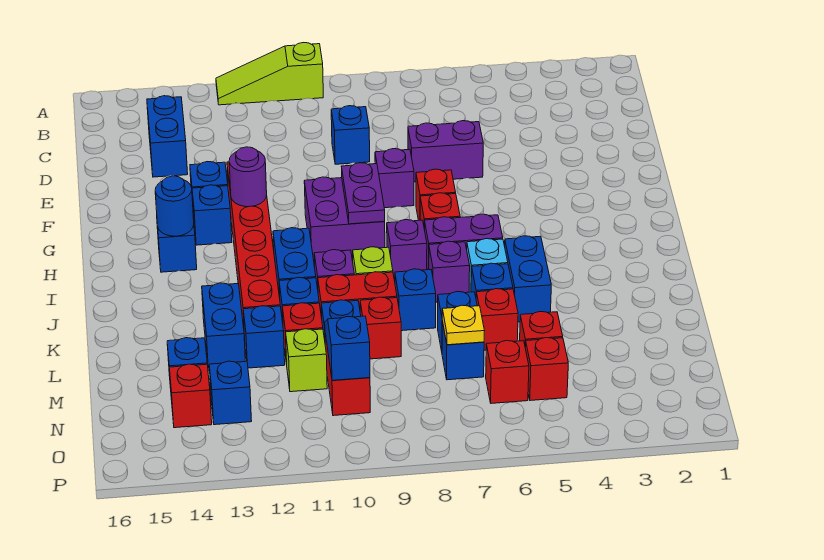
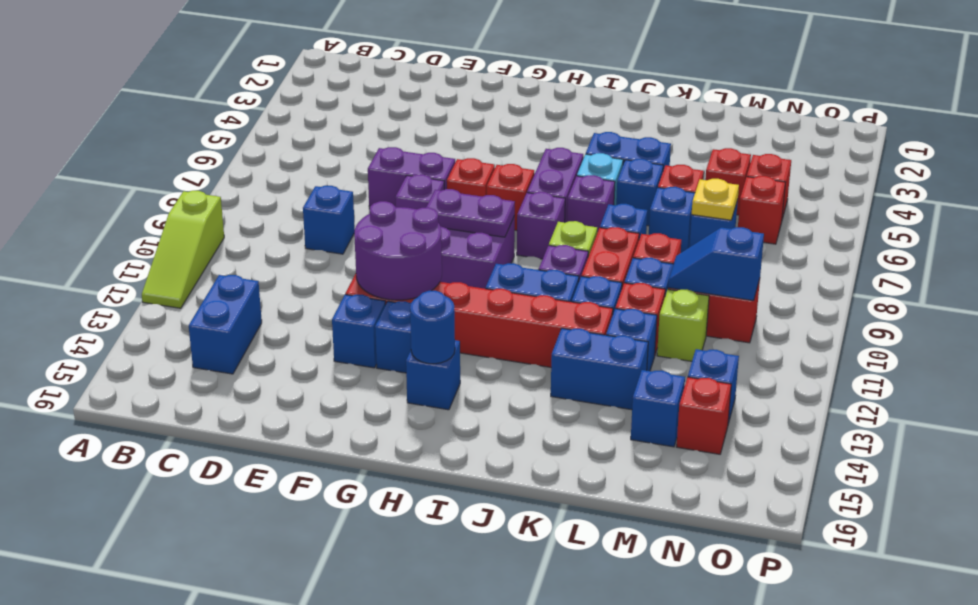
blue brick C14:D14 level 1 -> blue brick C13:C14 level 1
purple brick E6:E7 level 1 -> purple brick E7:F7 level 1
purple round brick G12 level 2 -> purple round brick F11:G12 level 2

